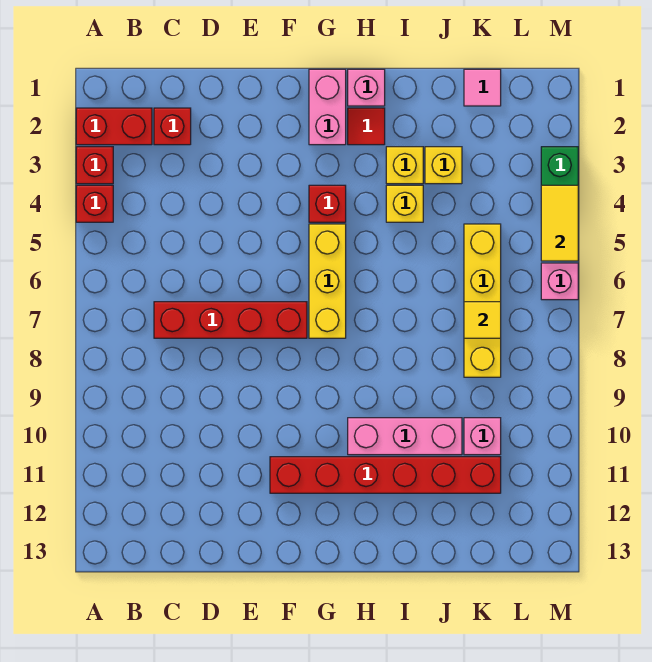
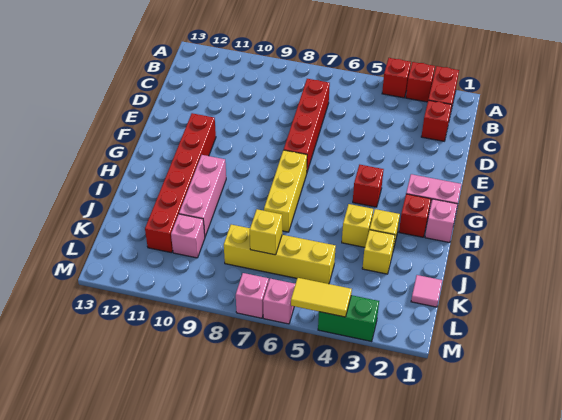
yellow brick G5:G7 level 1 -> yellow brick G7:I7 level 1
red tile H2 level 1 -> red brick H2 level 1
yellow tile K7 level 2 -> yellow brick K7 level 2
none -> pink brick M7 level 1

